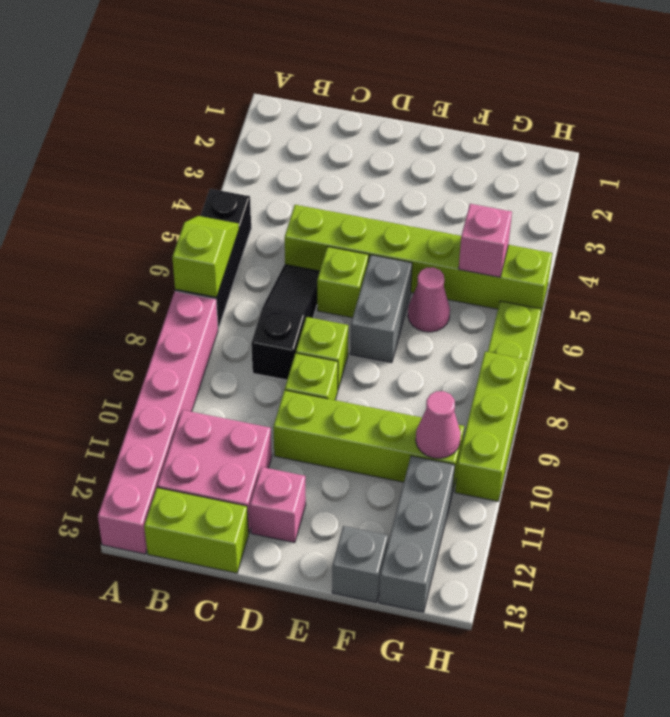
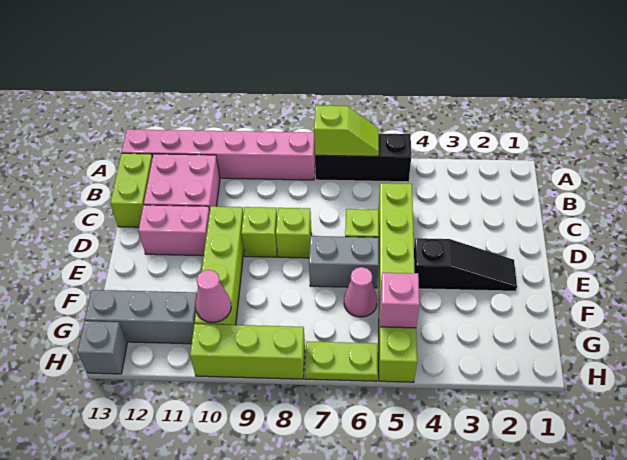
black slope C6:C8 level 1 top 8 -> black slope E2:E4 level 1 top 4
pink brick D12 level 1 -> pink brick D11:D12 level 1
grey brick F13 level 1 -> grey brick H13 level 1

